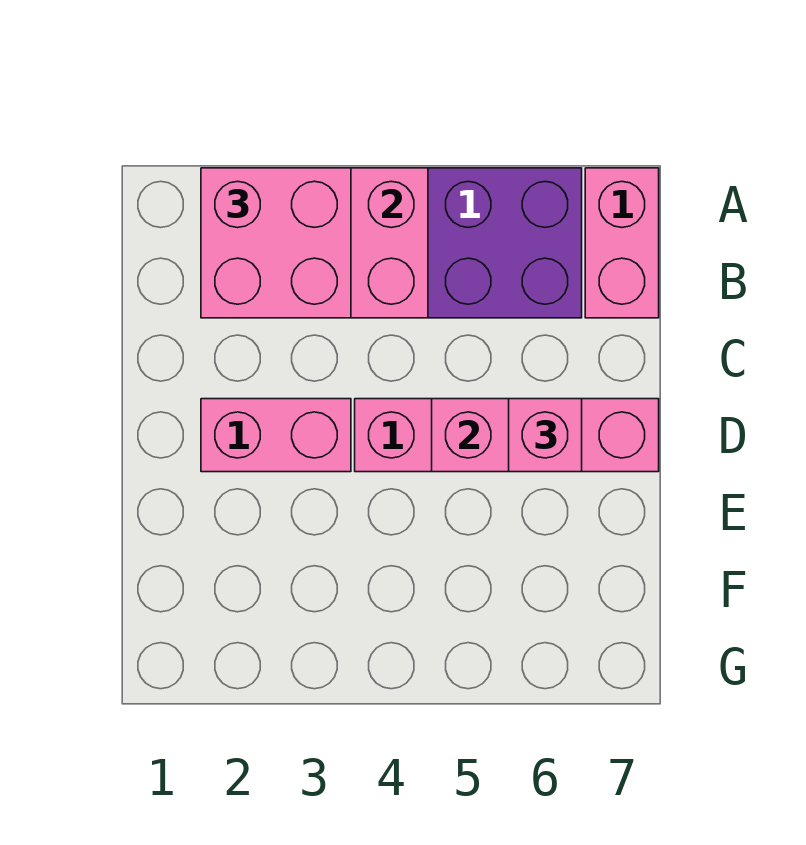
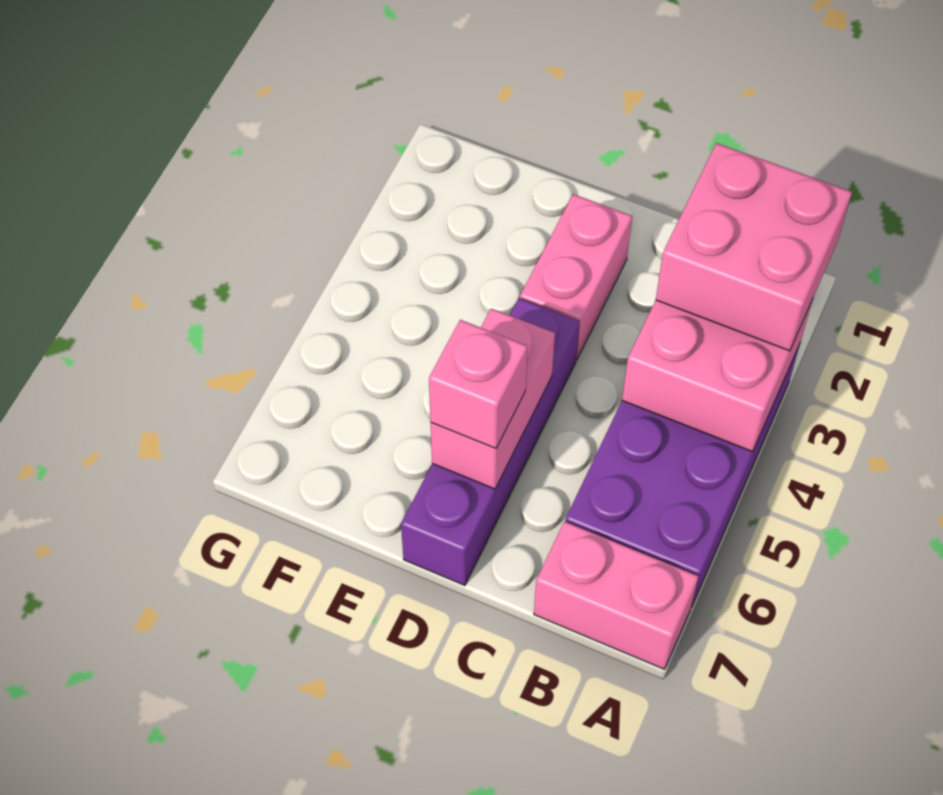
pink brick D4:D7 level 1 -> purple brick D4:D7 level 1

